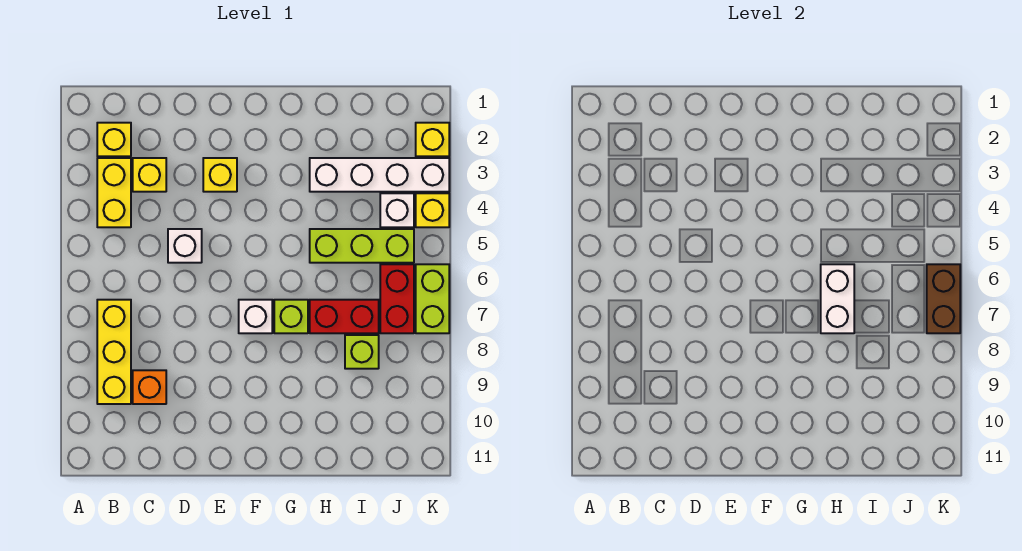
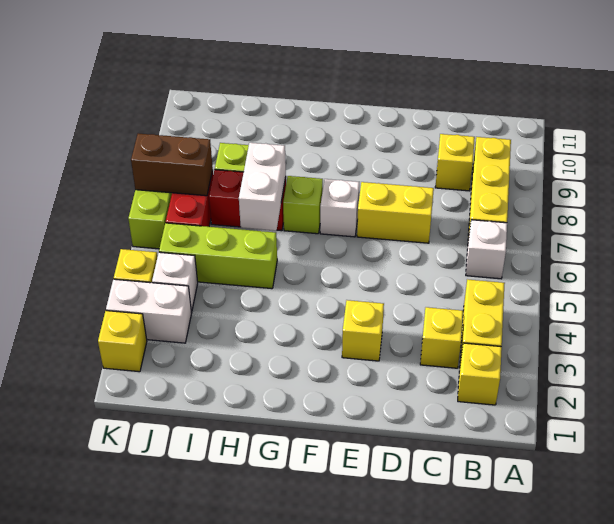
orange brick C9 level 1 -> yellow brick C9 level 1
white brick D5 level 1 -> white brick B6 level 1
none -> yellow brick D7:E7 level 1
white brick H3:K3 level 1 -> white brick J3:K3 level 1
brown brick K6:K7 level 2 -> brown brick J7:K7 level 2

